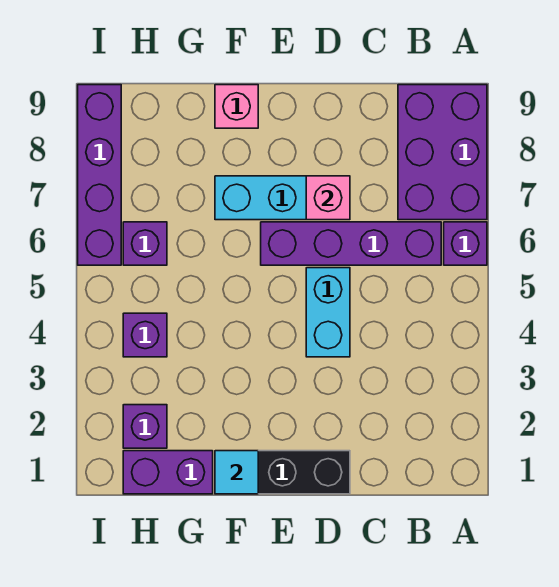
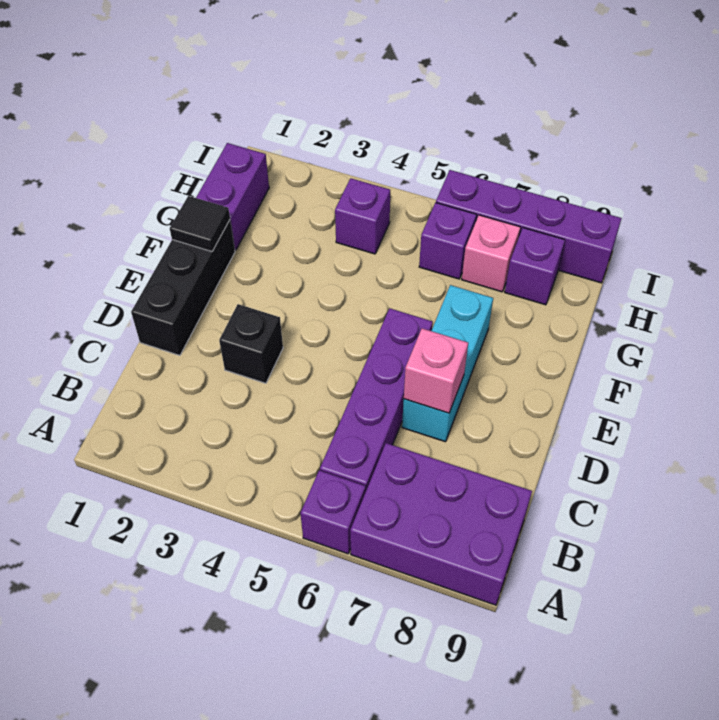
none -> black brick D3 level 1
cyan brick D4:D5 level 1 -> none
cyan tile F1 level 2 -> black tile F1 level 2
pink brick F9 level 1 -> pink brick H7 level 1
purple brick H2 level 1 -> purple brick H8 level 1

